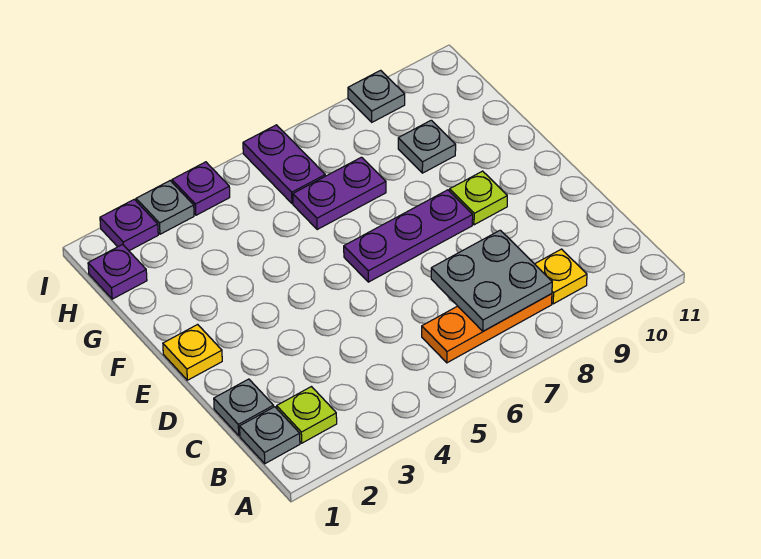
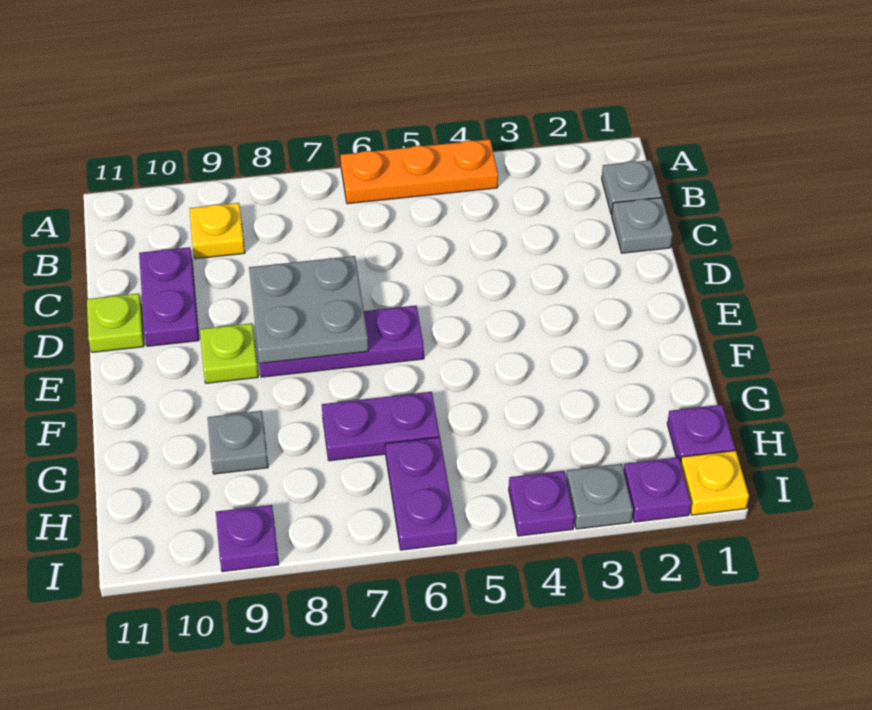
lime plate B2 level 1 -> lime plate D11 level 1
orange plate B6:B8 level 1 -> orange plate A4:A6 level 1
grey plate B7:C8 level 2 -> grey plate D7:E8 level 2
none -> purple plate C10:D10 level 1
yellow plate E1 level 1 -> yellow plate I1 level 1
grey plate I9 level 1 -> purple plate I9 level 1

